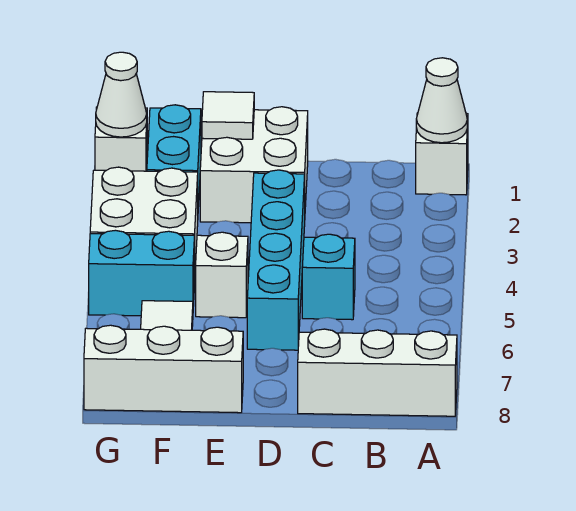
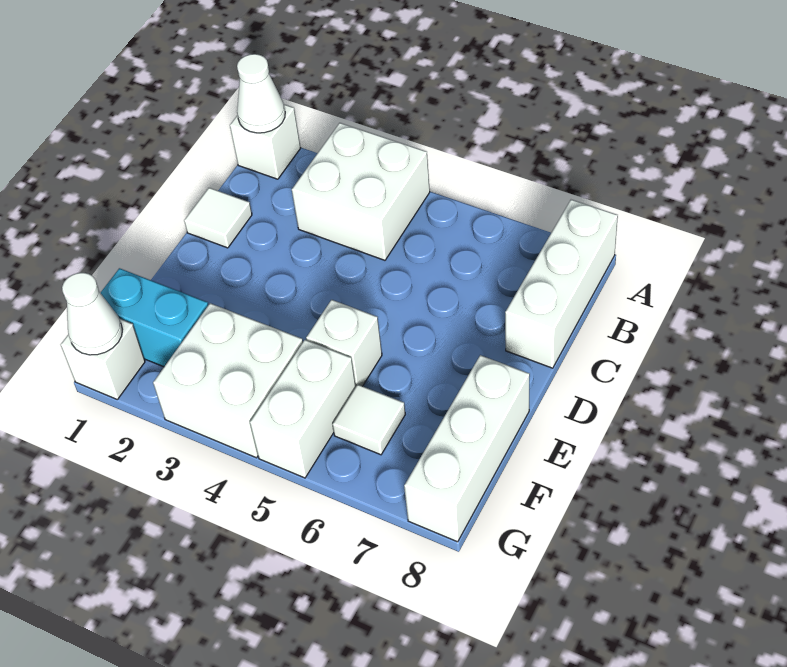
cyan brick C5 level 1 -> none
white brick D1:E2 level 1 -> white brick A3:B4 level 1
cyan brick D3:D6 level 1 -> none
white tile E1 level 2 -> white tile C1 level 1
cyan brick F5:G5 level 1 -> white brick F5:G5 level 1

